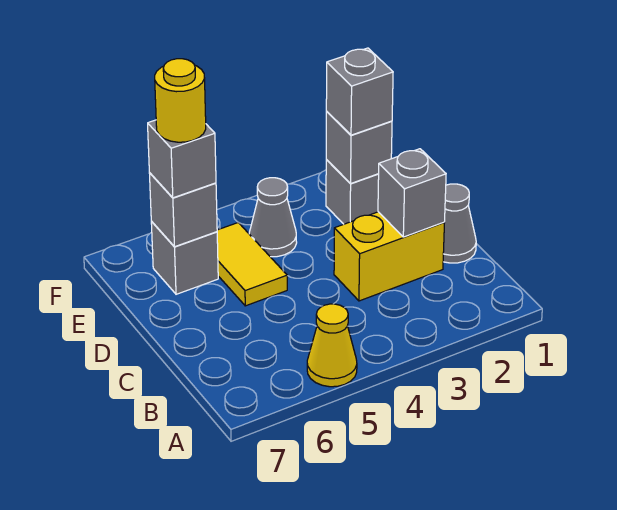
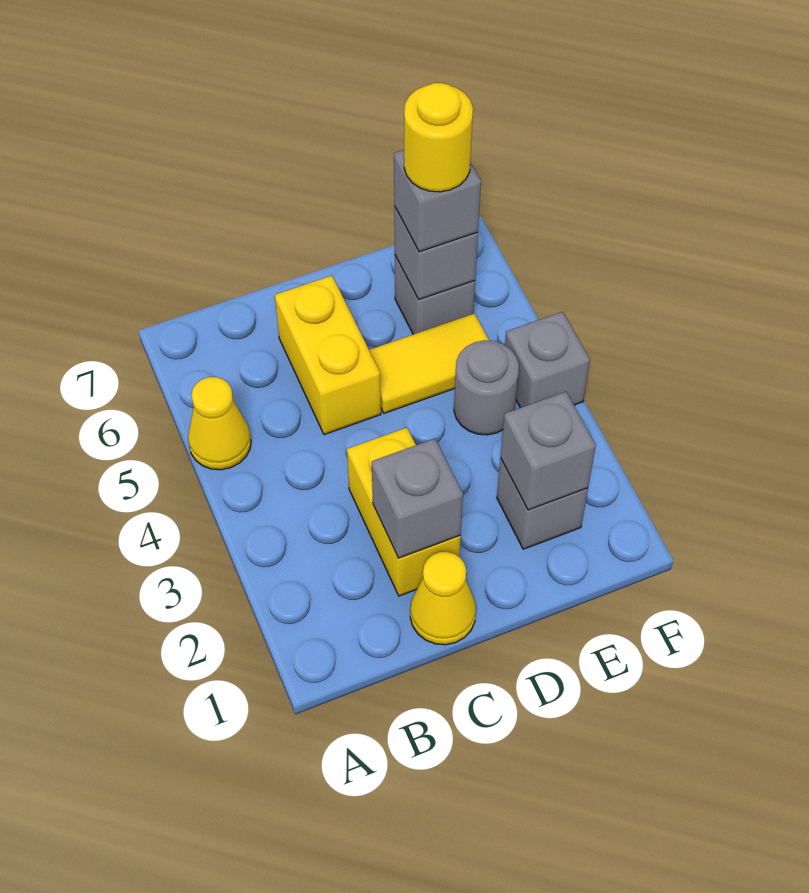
grey cone C1 level 1 -> yellow cone C1 level 1
none -> yellow brick C5:C6 level 1
grey brick E2 level 3 -> grey brick F4 level 1
grey cone E4 level 1 -> grey round brick E4 level 1

